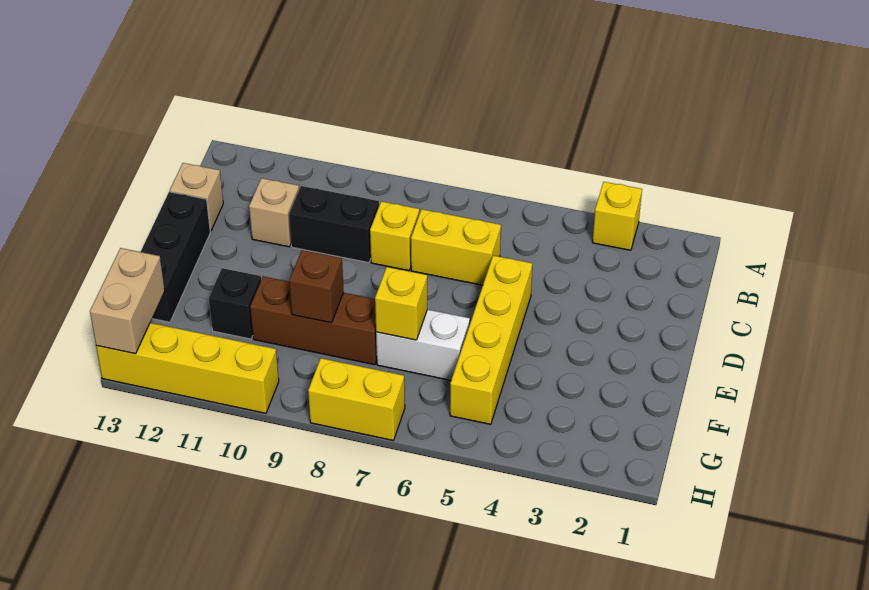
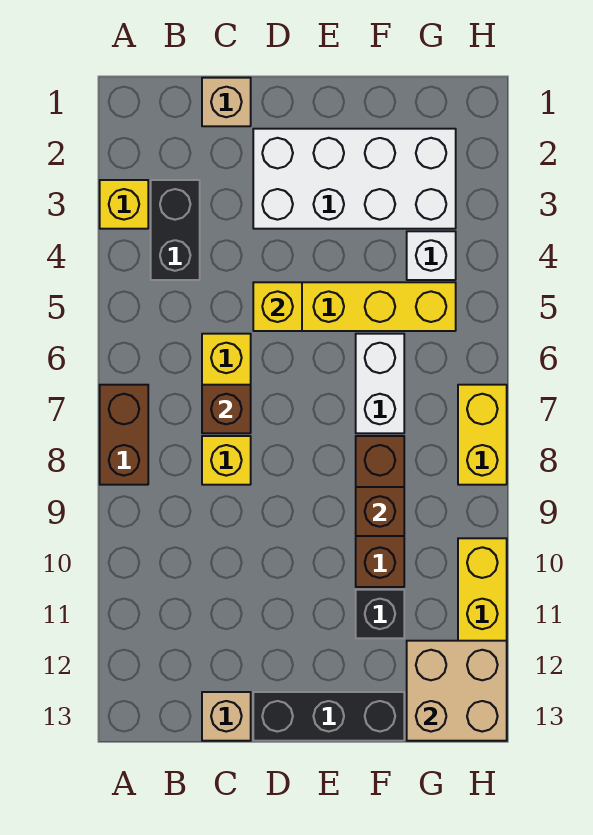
none -> brown brick A7:A8 level 1
none -> brown brick C7 level 2
black brick C9:C10 level 1 -> black brick B3:B4 level 1
tan brick C11 level 1 -> tan brick C1 level 1
none -> white brick D2:G3 level 1
yellow brick F7 level 2 -> yellow brick D5 level 2
none -> white brick G4 level 1
tan brick G13:H13 level 2 -> tan brick G12:H13 level 2

